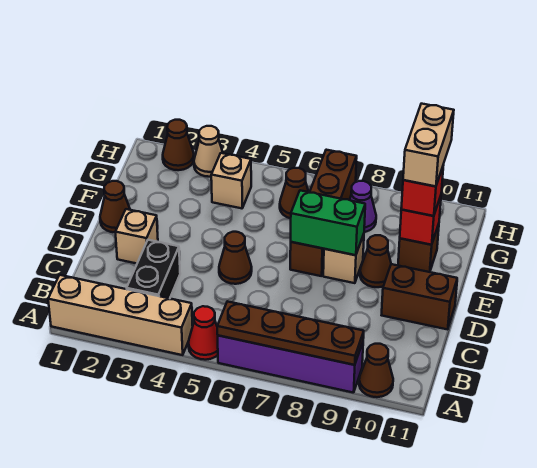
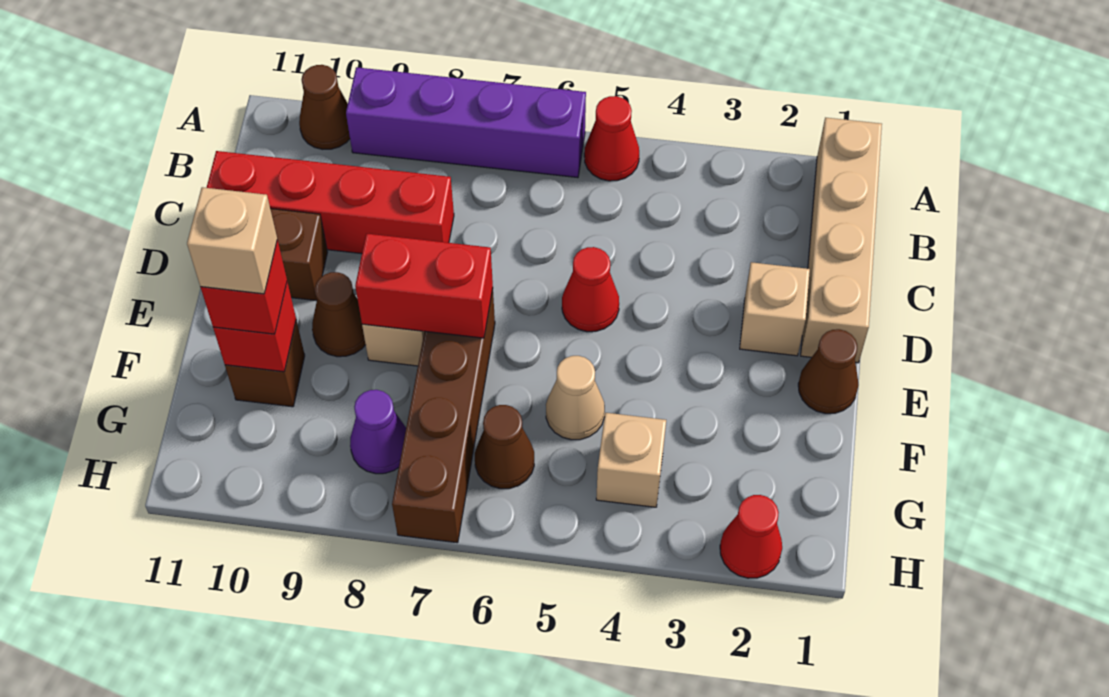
tan brick A1:A4 level 1 -> tan brick A1:D1 level 1
brown plate A6:A9 level 2 -> none
black brick B3:C3 level 1 -> none
none -> red brick C8:C11 level 1
brown cone D5 level 1 -> red cone D5 level 1
green brick E7:E8 level 2 -> red brick E7:E8 level 2
tan brick F10:G10 level 4 -> tan brick F10 level 4
brown cone H2 level 1 -> red cone H2 level 1
tan cone H3 level 1 -> tan cone F5 level 1

